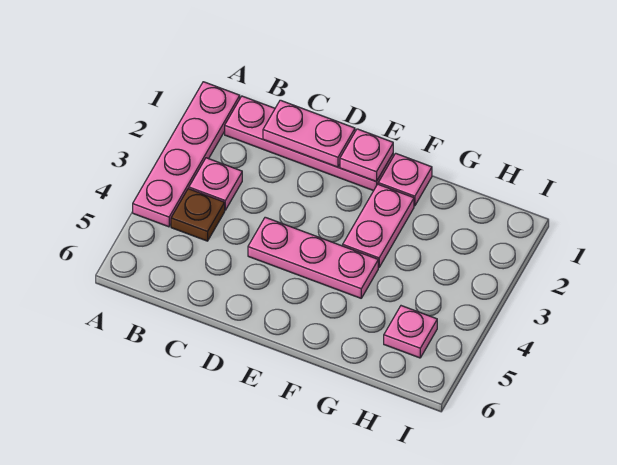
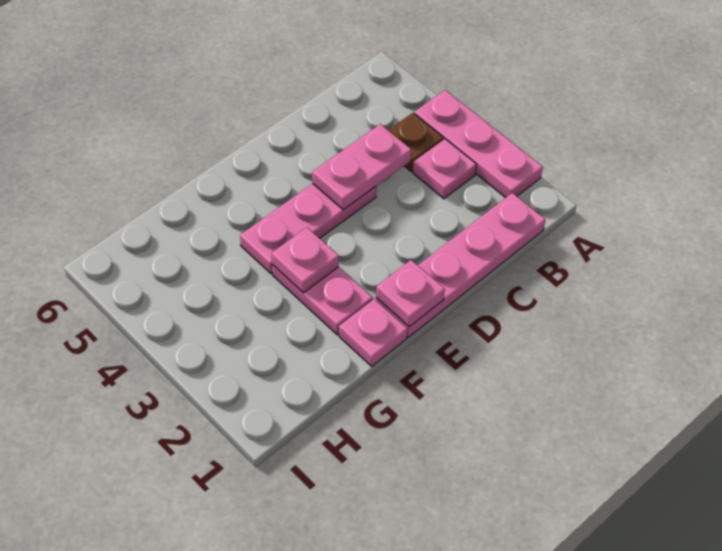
pink plate A1:A4 level 1 -> pink plate A2:A4 level 1
pink plate C1:D1 level 2 -> pink plate C4:D4 level 2
pink plate H5 level 1 -> pink plate F3 level 2

